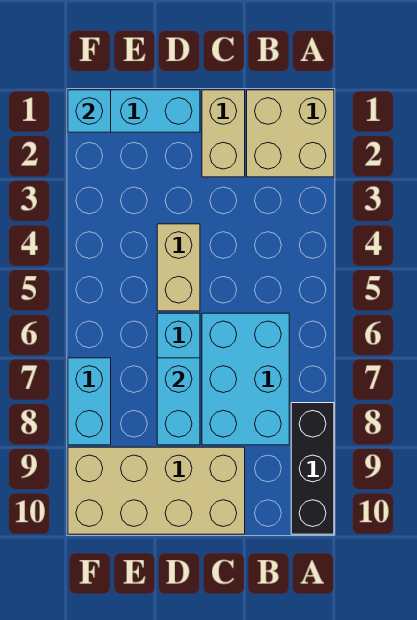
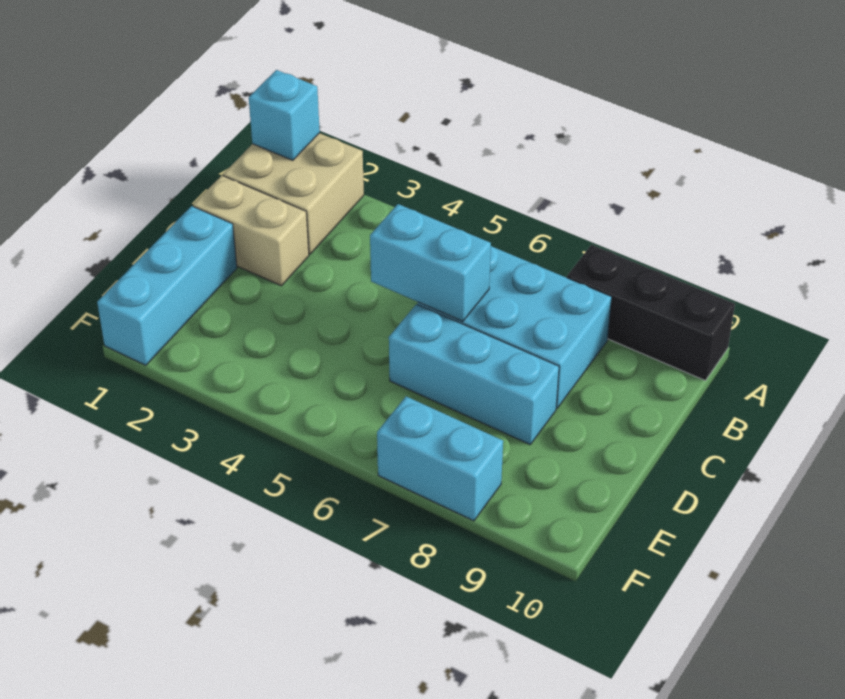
tan brick C9:F10 level 1 -> none
tan brick D4:D5 level 1 -> none
cyan brick D7:D8 level 2 -> cyan brick C5:C6 level 2
cyan brick F1 level 2 -> cyan brick A1 level 2

